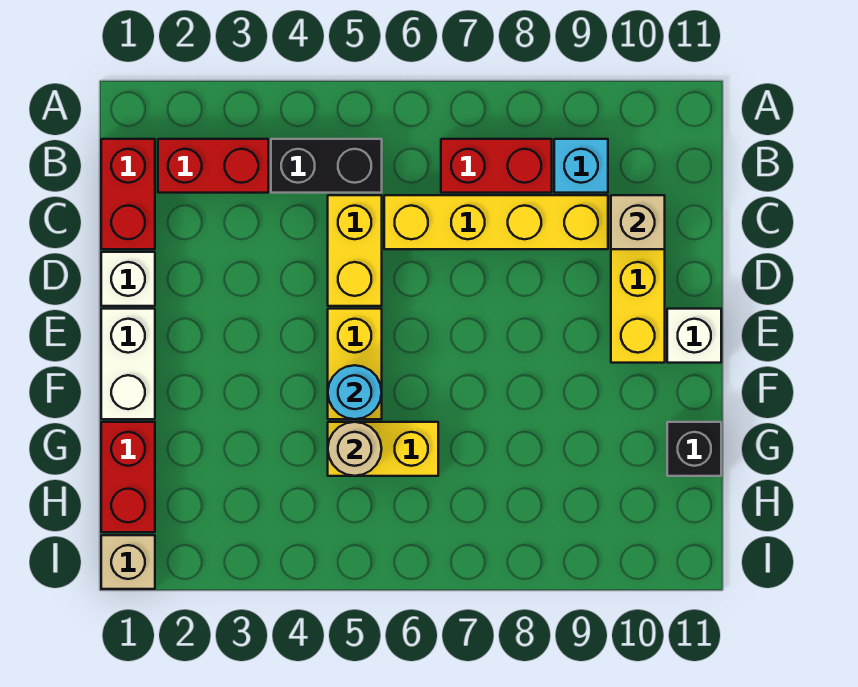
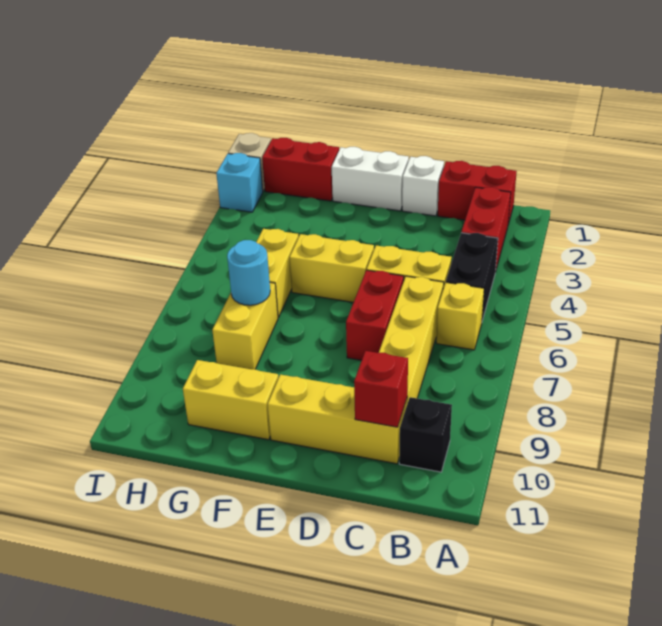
none -> yellow brick B6 level 1
red brick B7:B8 level 1 -> red brick D6:D7 level 1
cyan brick B9 level 1 -> cyan brick I2 level 1
tan brick C10 level 2 -> red brick C10 level 2
white brick E11 level 1 -> none
cyan round brick F5 level 2 -> cyan round brick G7 level 2
none -> yellow brick F10:G10 level 1
tan round brick G5 level 2 -> none
none -> yellow brick G7:G8 level 1
black brick G11 level 1 -> black brick B10 level 1

